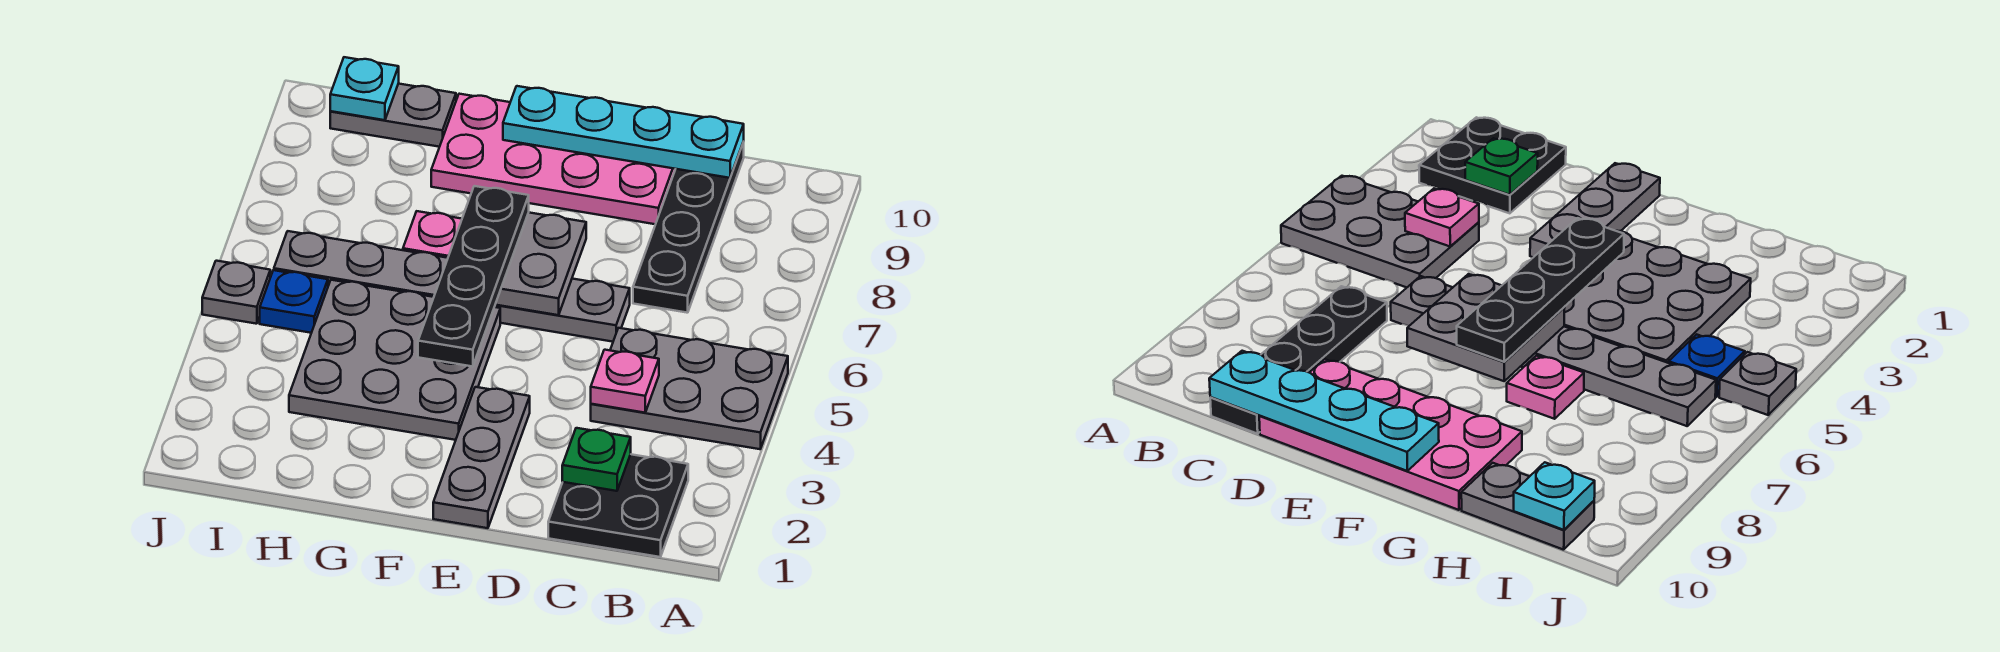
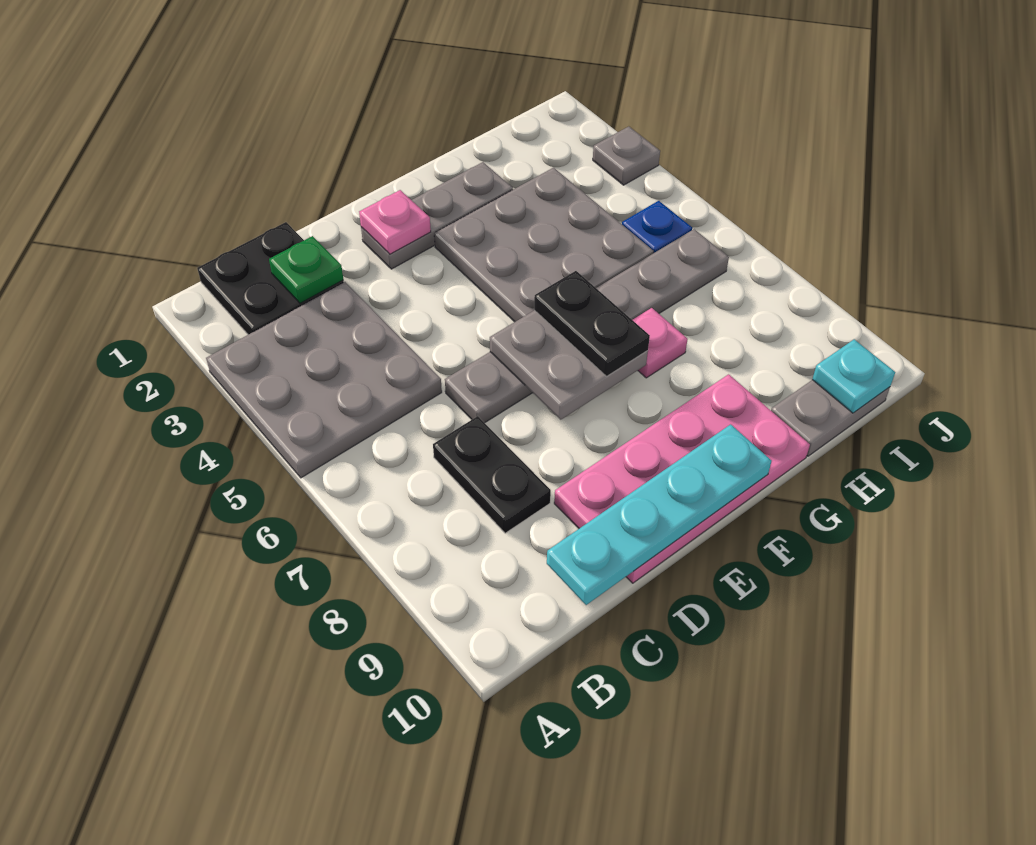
grey plate A4:C5 level 1 -> grey plate A3:C5 level 1
pink plate C4 level 2 -> pink plate E2 level 2
black plate C7:C10 level 1 -> black plate C7:C8 level 1
grey plate E1:E3 level 1 -> grey plate E2:G2 level 1
black plate F4:F7 level 3 -> black plate F6:F7 level 3
grey plate J5 level 1 -> grey plate J3 level 1

